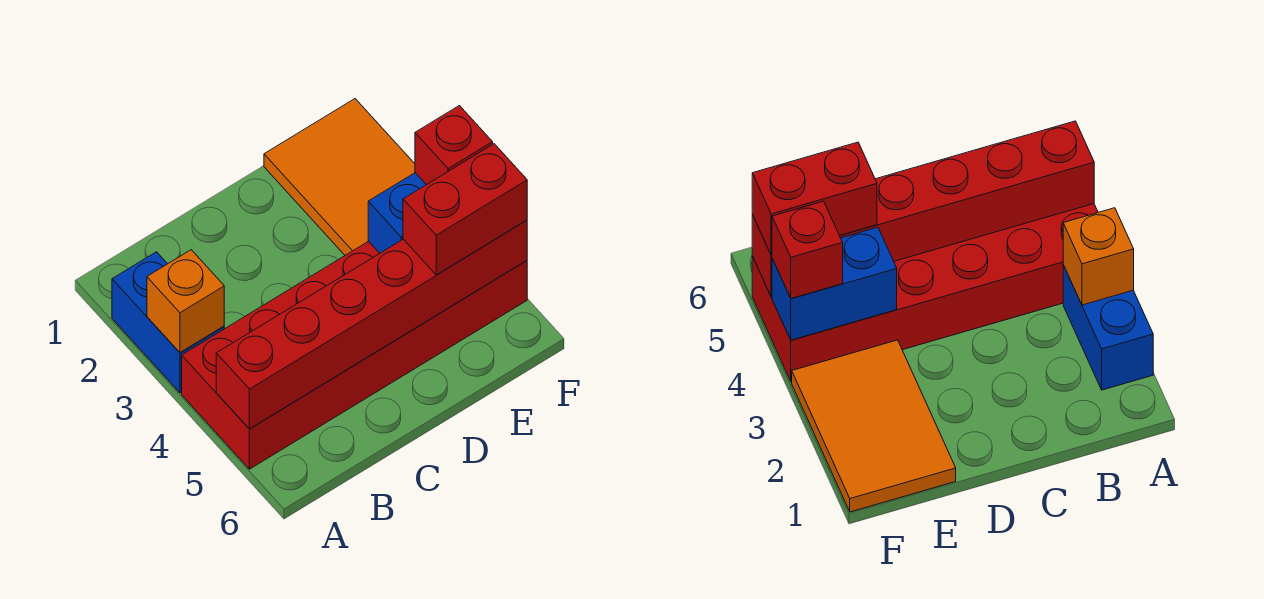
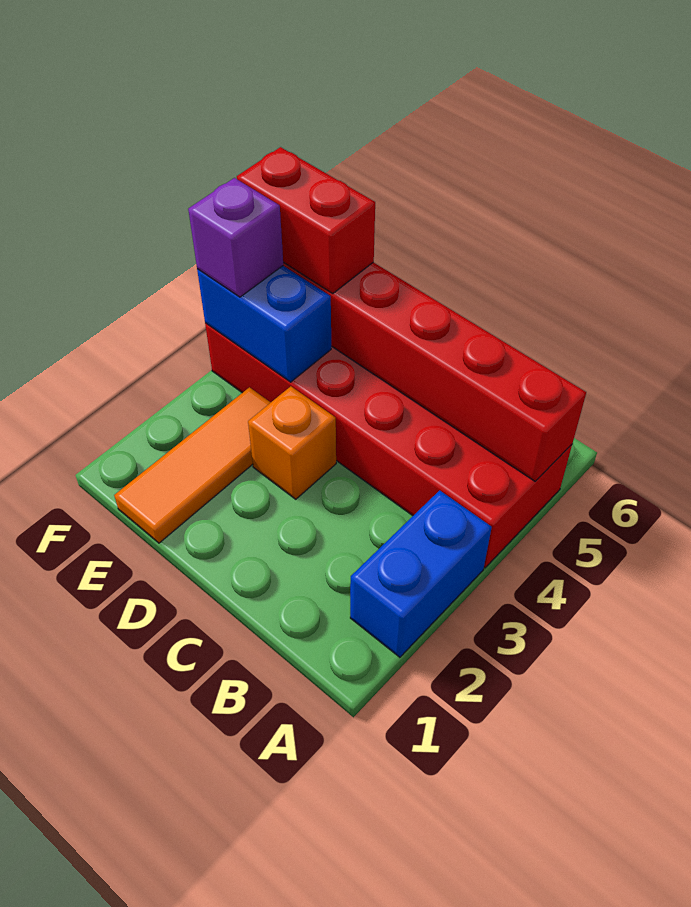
orange brick A3 level 2 -> orange brick D3 level 1
orange tile E1:F3 level 1 -> orange tile E1:E3 level 1
red brick F4 level 3 -> purple brick F4 level 3

